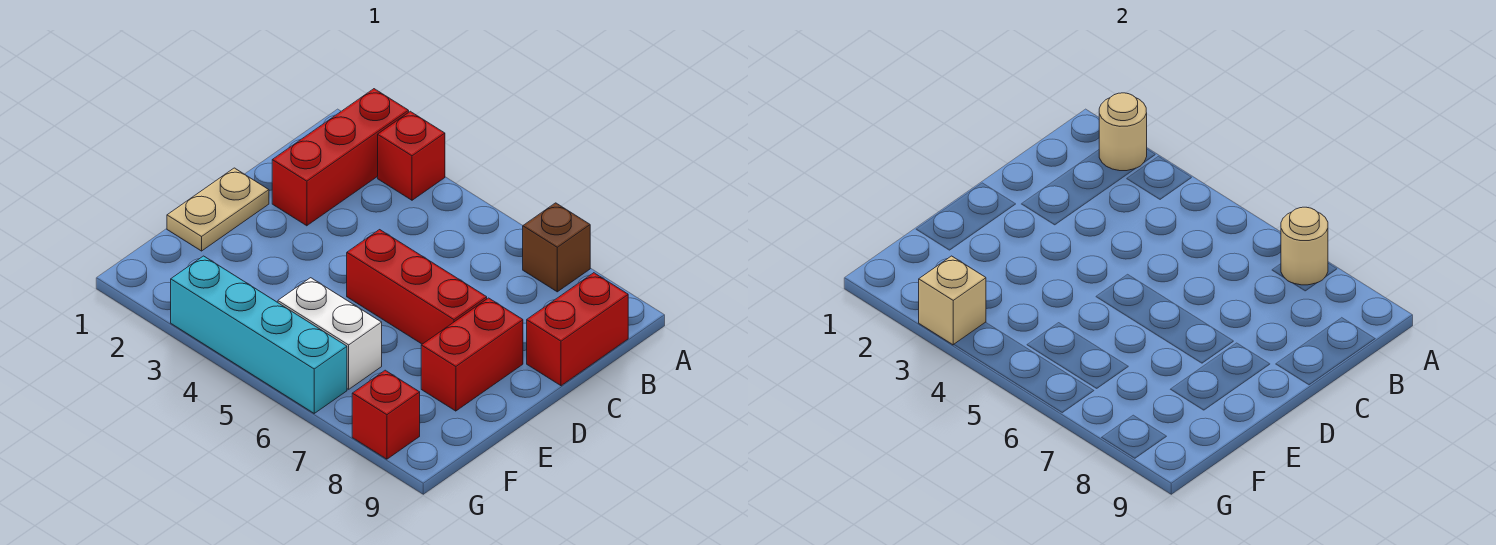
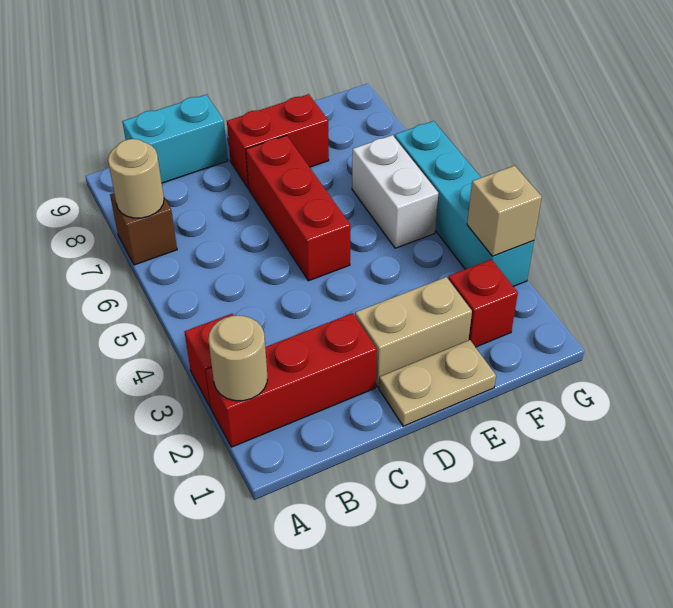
red brick B9:C9 level 1 -> cyan brick B9:C9 level 1
none -> tan brick D2:E2 level 1
red brick G8 level 1 -> red brick F2 level 1

